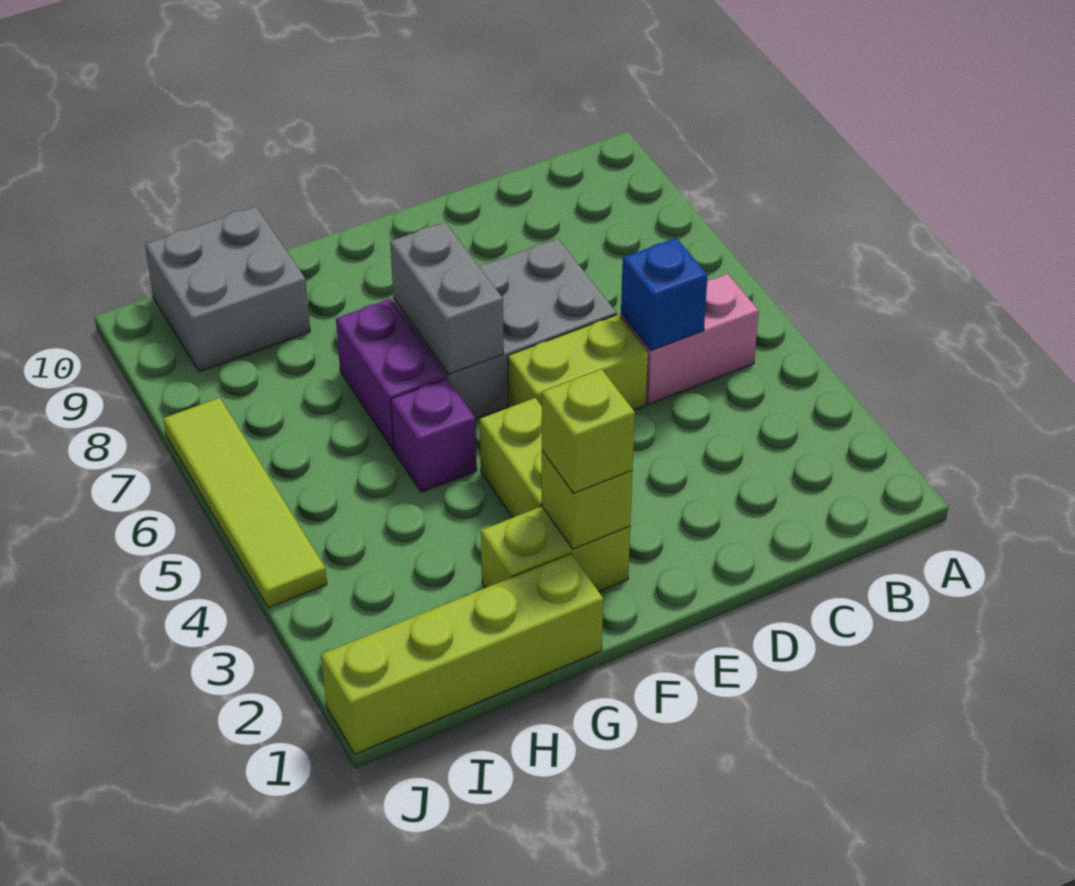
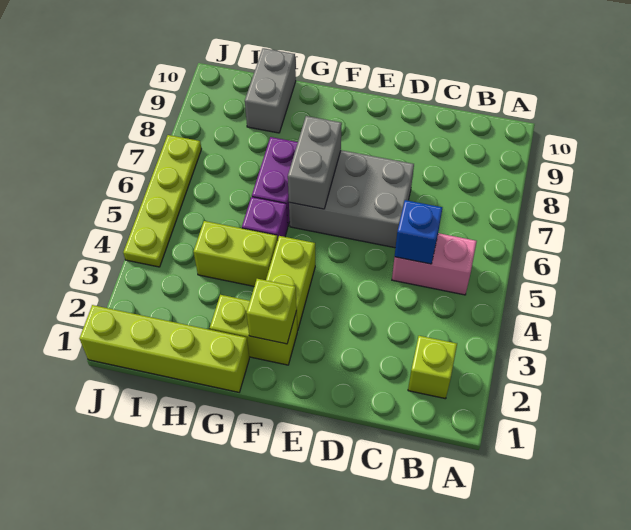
lime brick D5:E5 level 1 -> lime brick G4:H4 level 1
lime brick F2 level 3 -> lime brick B2 level 1
grey brick H9:I10 level 1 -> grey brick H9:H10 level 1
lime tile J4:J7 level 1 -> lime plate J4:J7 level 1

